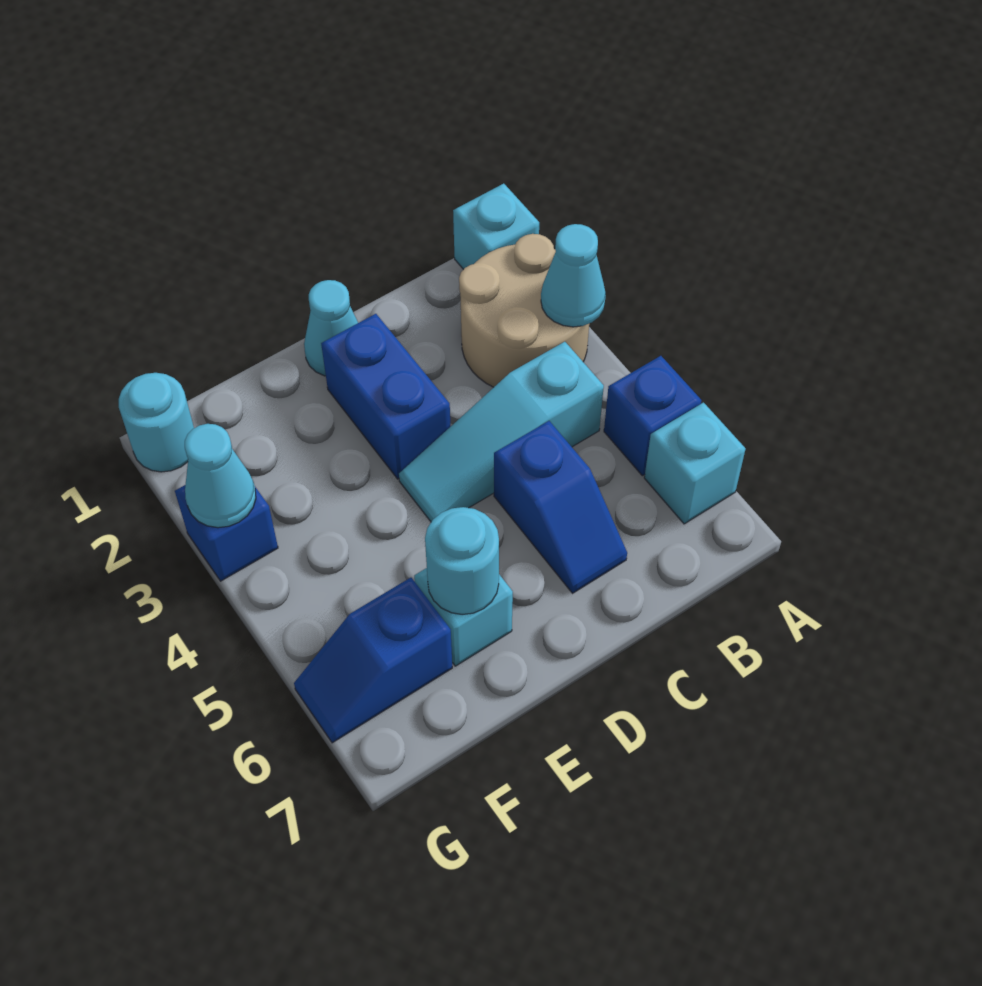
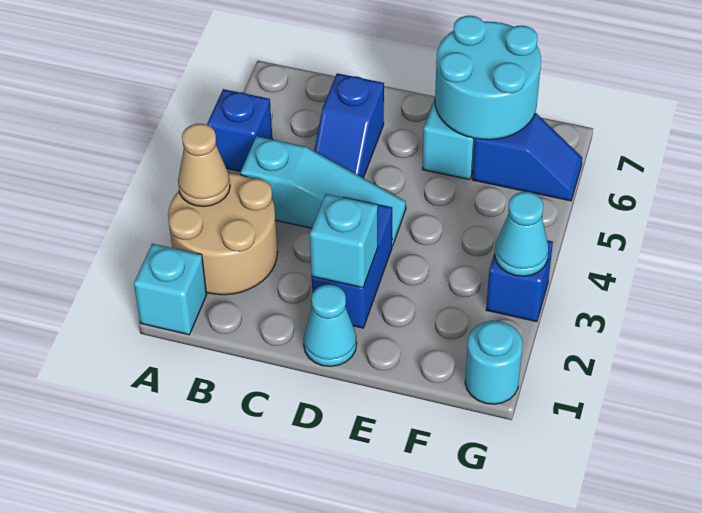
cyan cone A3 level 2 -> tan cone A3 level 2
cyan brick A6 level 1 -> cyan brick D2 level 2
blue slope C5:C6 level 1 top 5 -> blue slope C5:C6 level 1 top 6
cyan round brick E6 level 2 -> cyan round brick E6:F7 level 2

